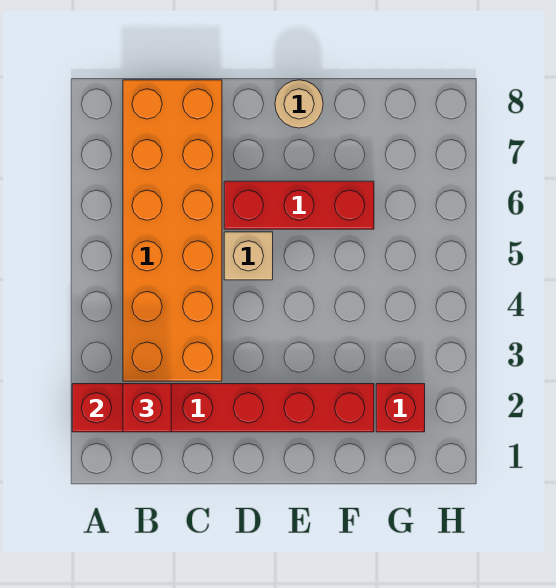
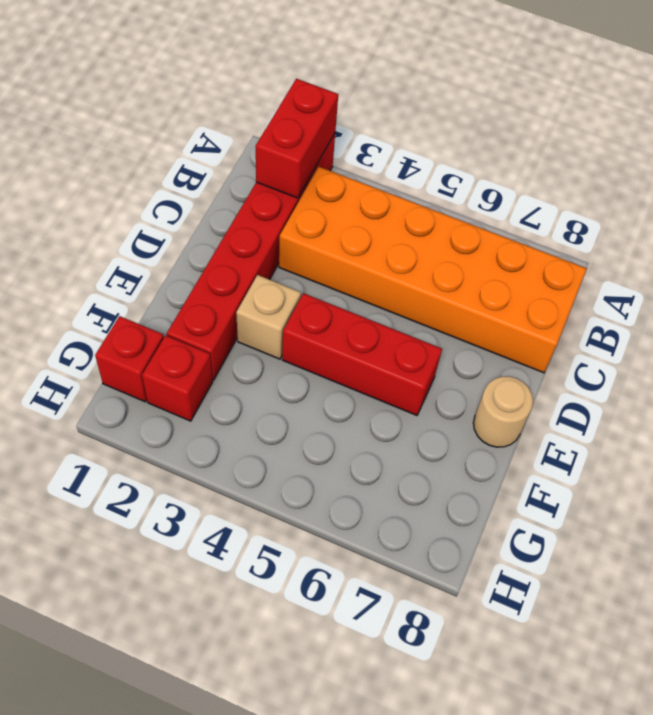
red brick B2 level 3 -> red brick G1 level 1
tan brick D5 level 1 -> tan brick E3 level 1
red brick D6:F6 level 1 -> red brick E4:E6 level 1

